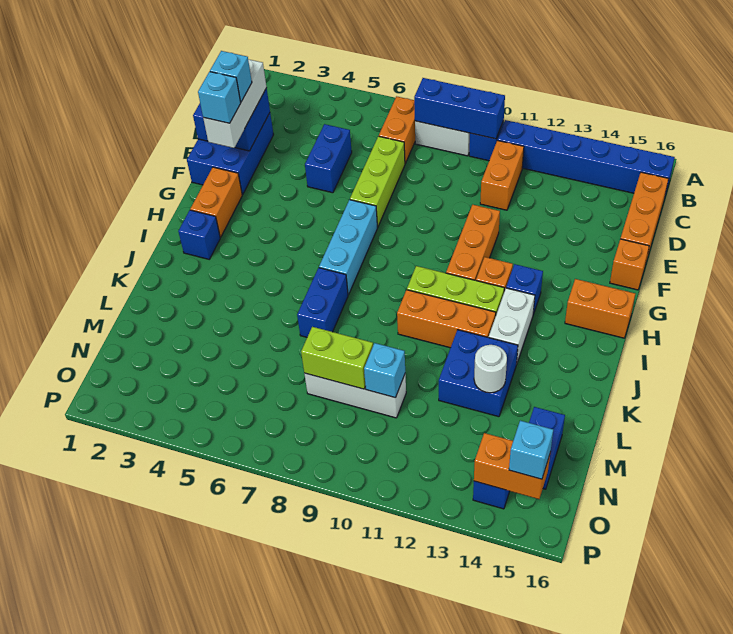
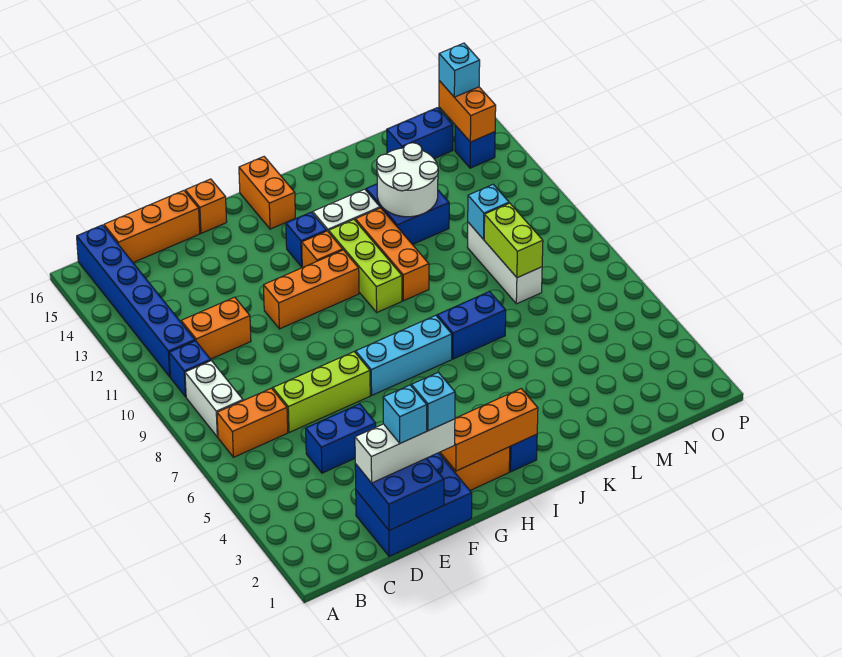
blue brick B8:B10 level 2 -> none
none -> orange brick G2:I2 level 2
white round brick L13 level 2 -> white round brick K12:L13 level 2

